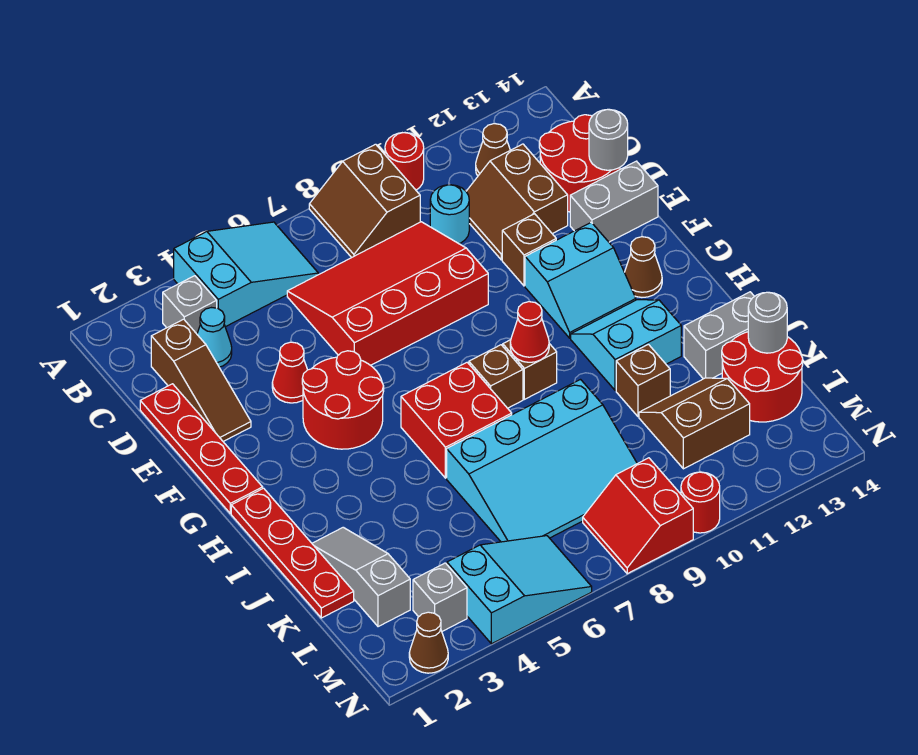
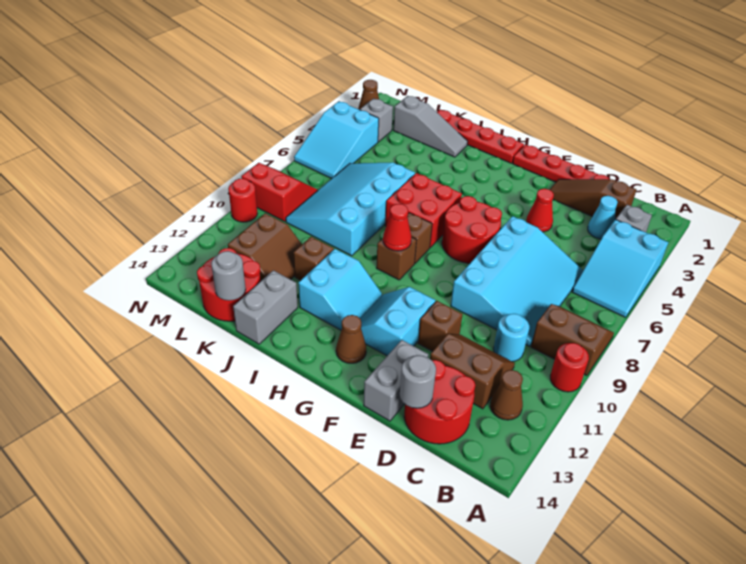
red slope C6:E9 level 1 top E -> cyan slope C6:E9 level 1 top E
red round brick F4:G5 level 1 -> red round brick F6:G7 level 1

